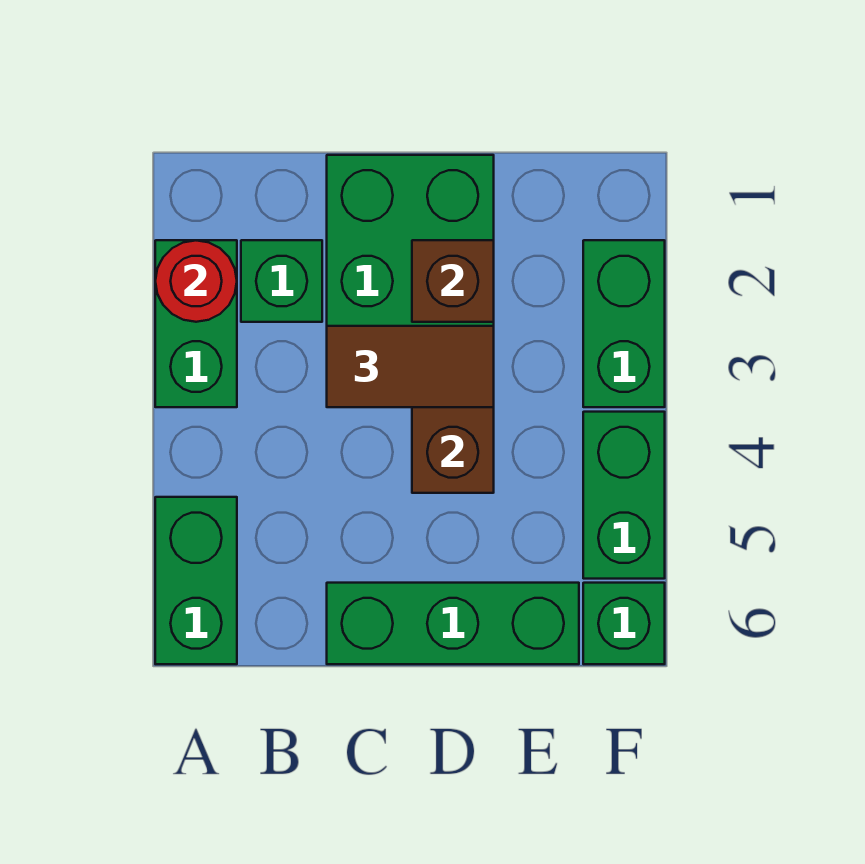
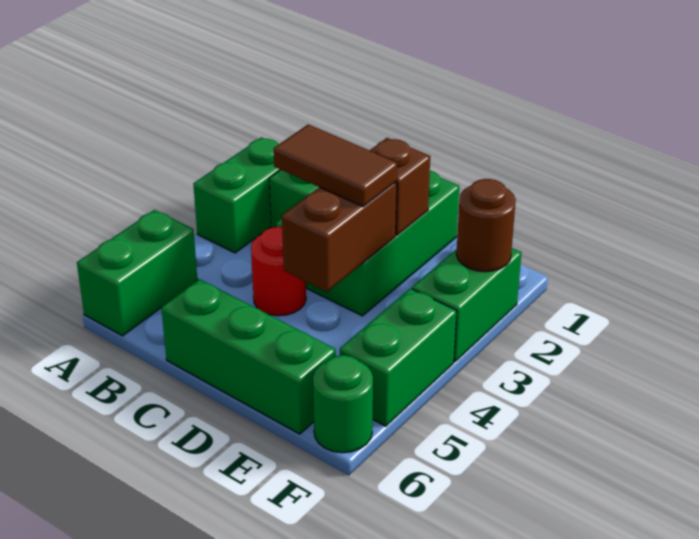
red round brick A2 level 2 -> red round brick C4 level 1
none -> brown round brick F2 level 2
green brick F6 level 1 -> green round brick F6 level 1

